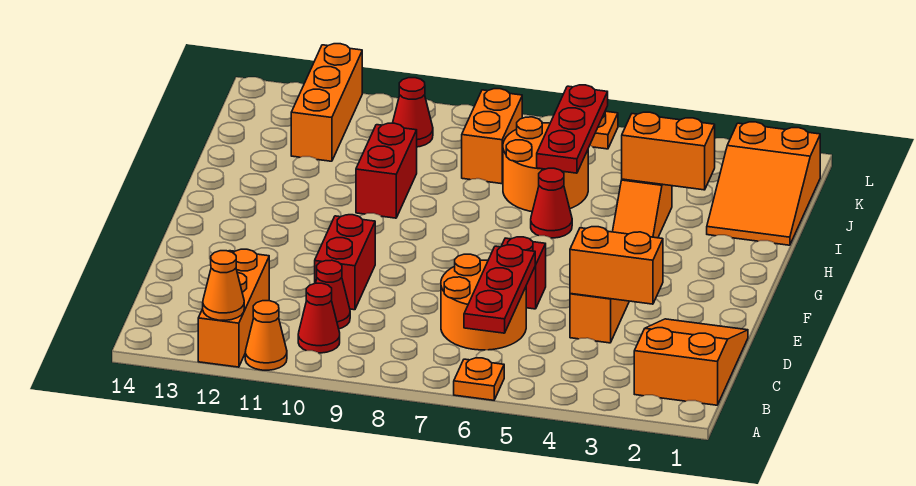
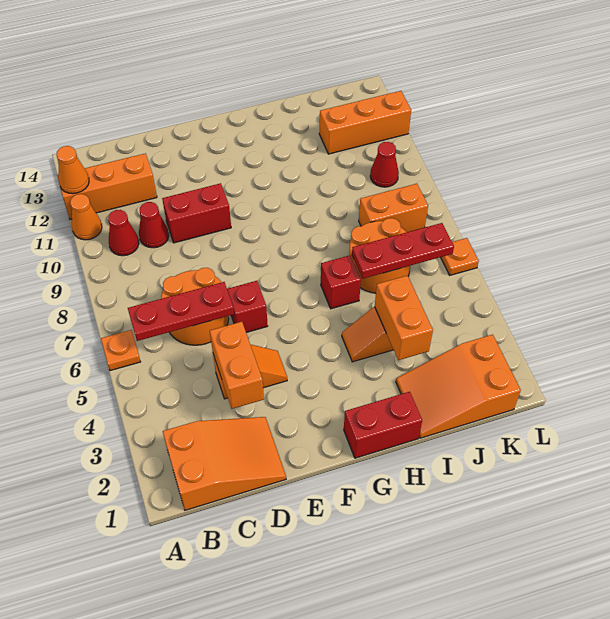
red cone H6 level 1 -> red brick H6 level 1
red brick H10:I10 level 1 -> red brick G1:H1 level 1

